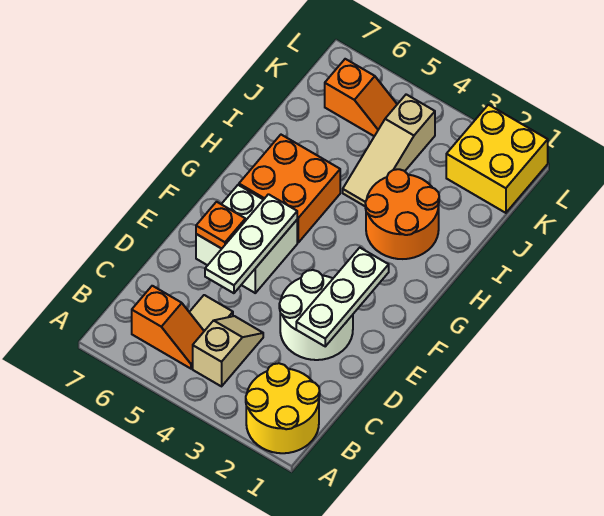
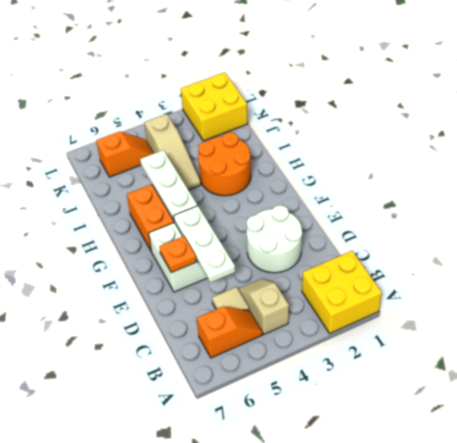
yellow round brick A1:B2 level 1 -> yellow brick A1:B2 level 1
white plate D2:F2 level 2 -> white plate G5:I5 level 2

